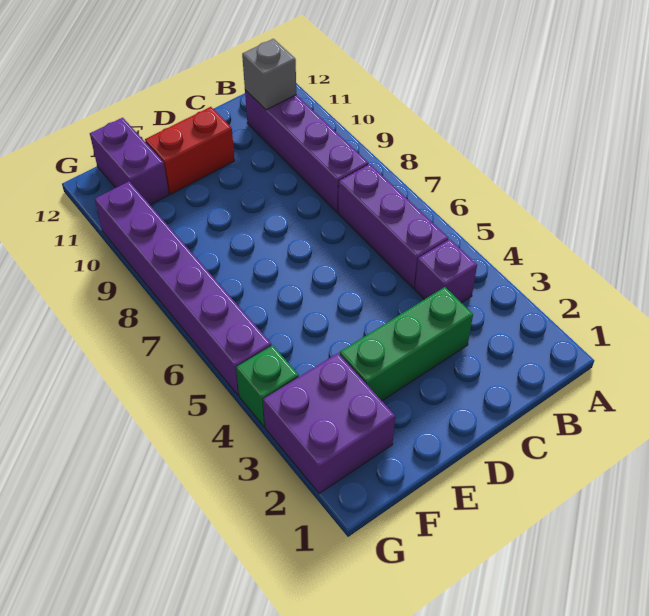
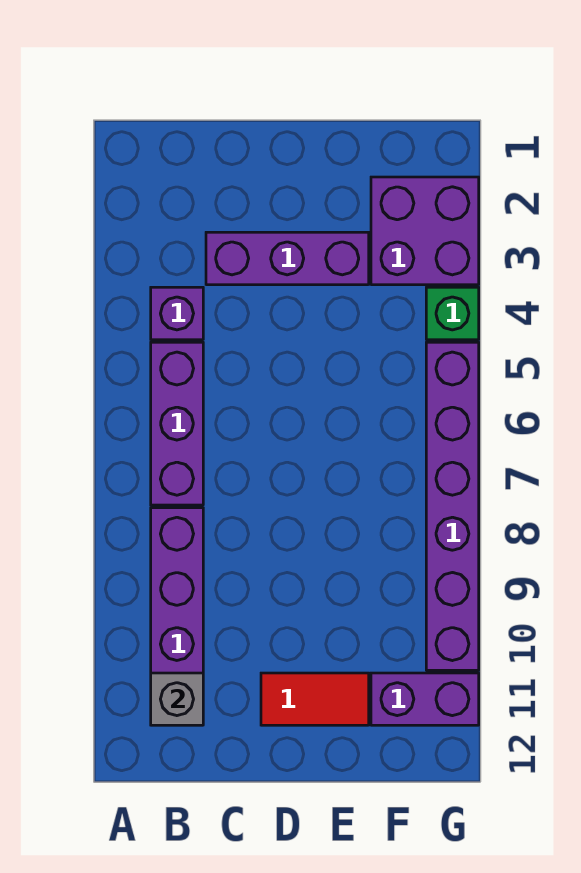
green brick C3:E3 level 1 -> purple brick C3:E3 level 1
red brick D11:E11 level 1 -> red tile D11:E11 level 1
purple brick F11:F12 level 1 -> purple brick F11:G11 level 1

